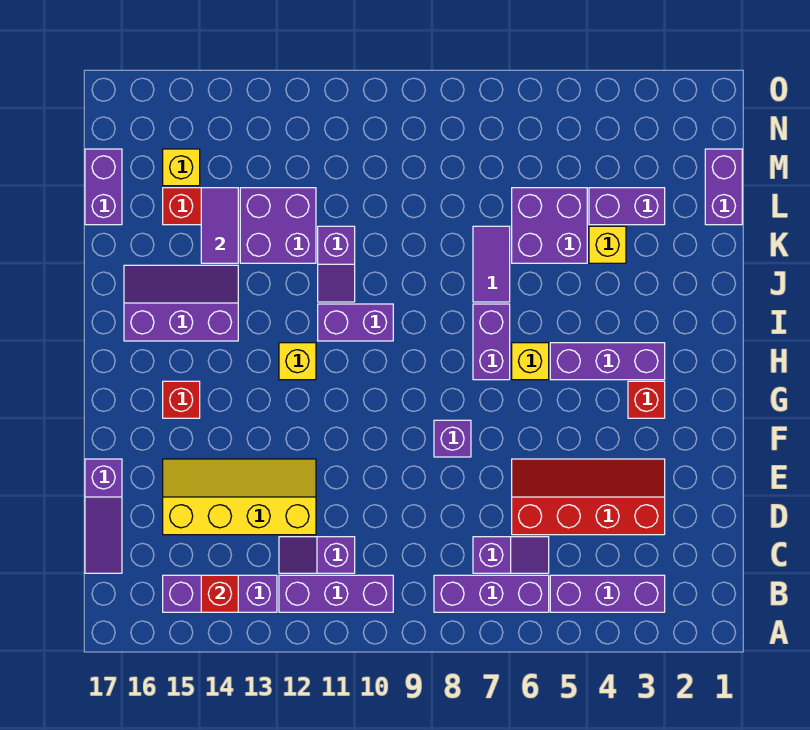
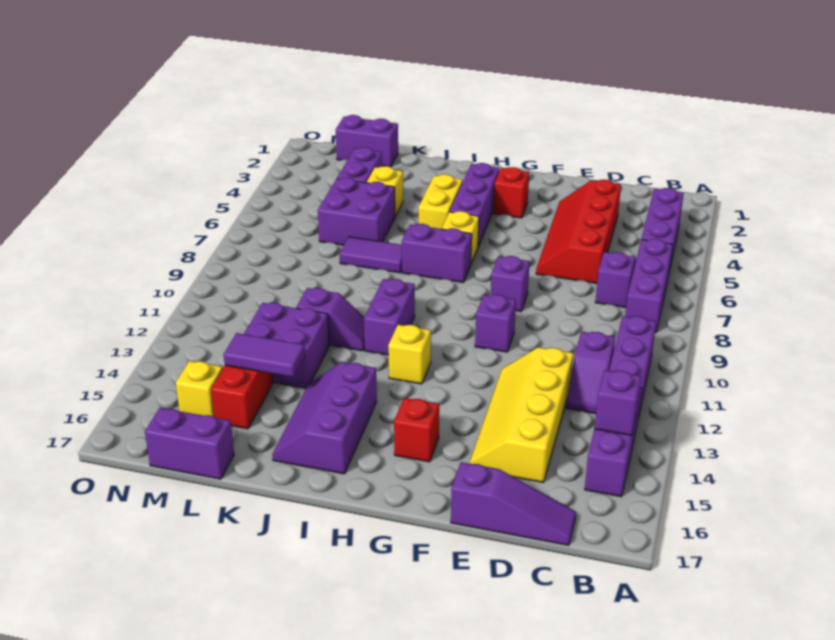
red brick B14 level 2 -> purple brick B14 level 2
none -> purple brick F10 level 1
none -> yellow brick I4:I5 level 1

